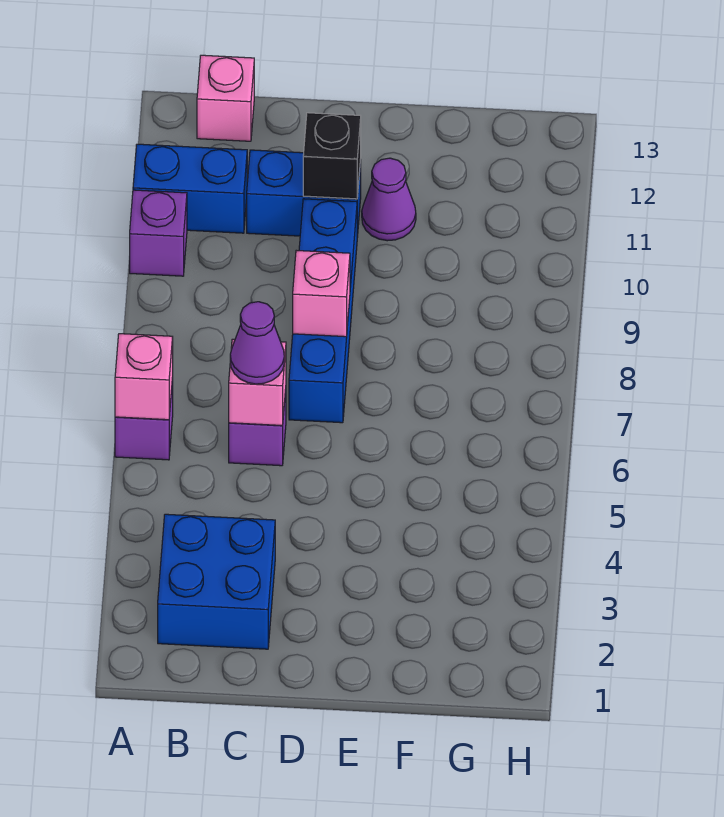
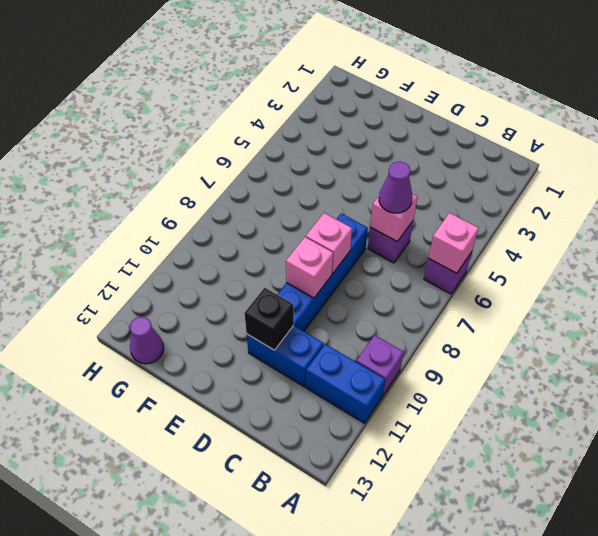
blue brick B2:C3 level 1 -> none
pink brick B13 level 1 -> pink brick D9 level 2
purple cone E11 level 1 -> purple cone G13 level 1

